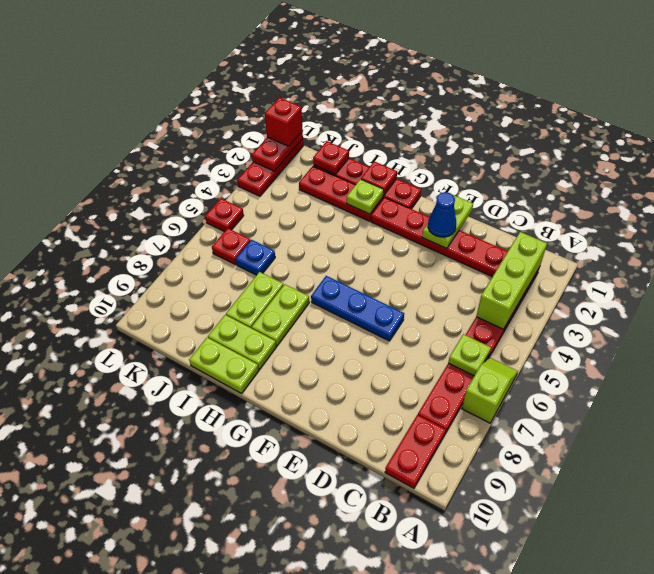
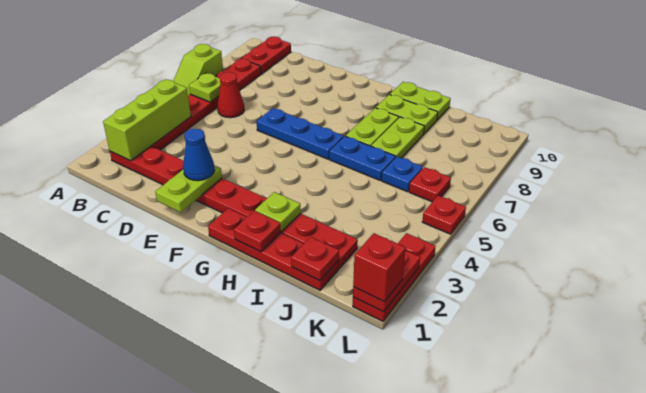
none -> red cone C6 level 1
none -> blue plate H6:I6 level 1

